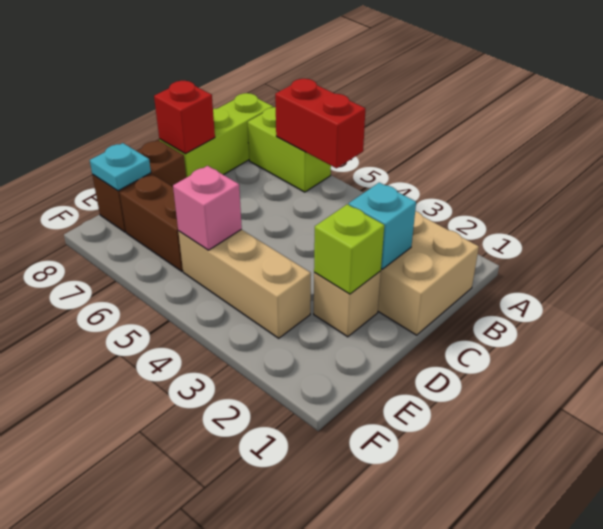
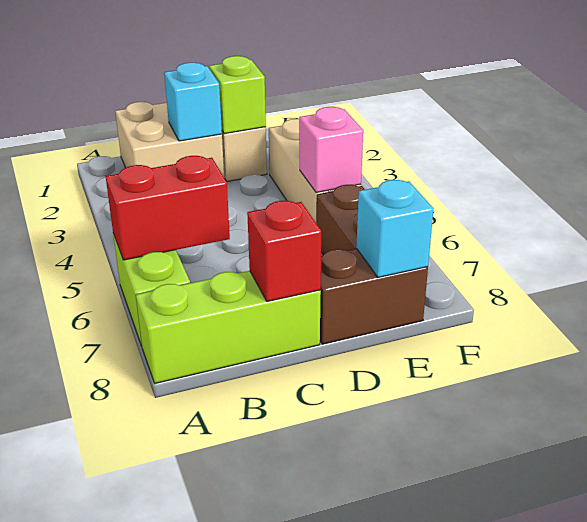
red brick A5:A6 level 2 -> red brick A6:B6 level 2
cyan plate E8 level 2 -> cyan brick E8 level 2

